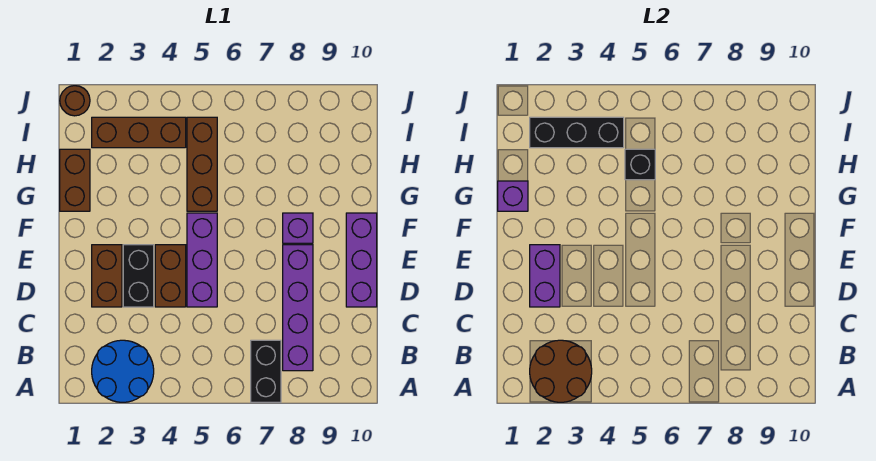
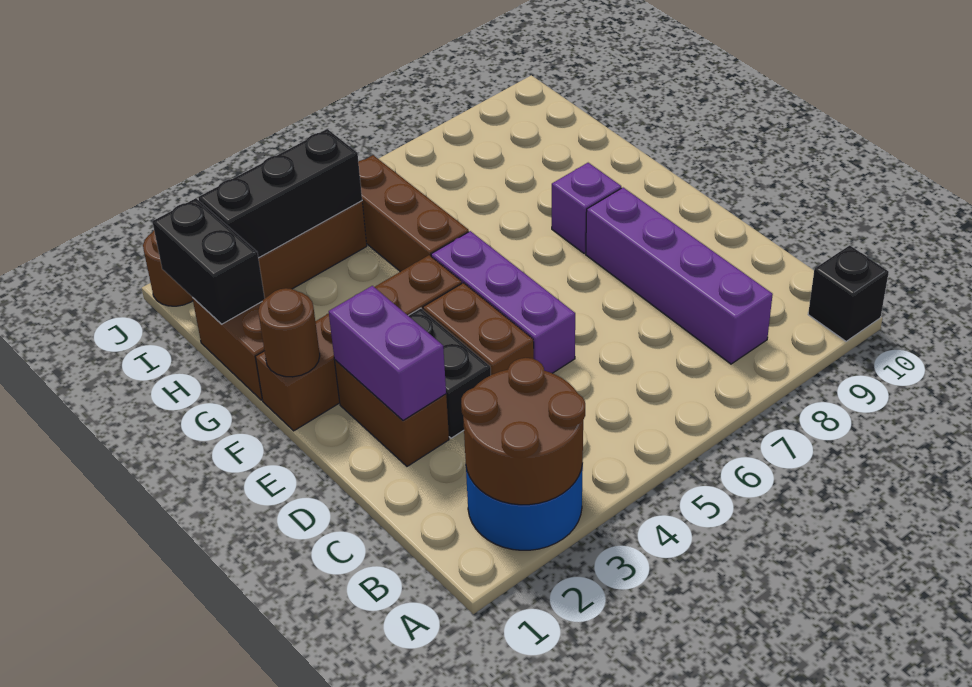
black brick A7:B7 level 1 -> black brick H1:I1 level 2
purple brick D10:F10 level 1 -> none
none -> brown brick F1:F4 level 1
none -> brown round brick F1 level 2
purple brick G1 level 2 -> none
black brick H5 level 2 -> black brick A10 level 1

